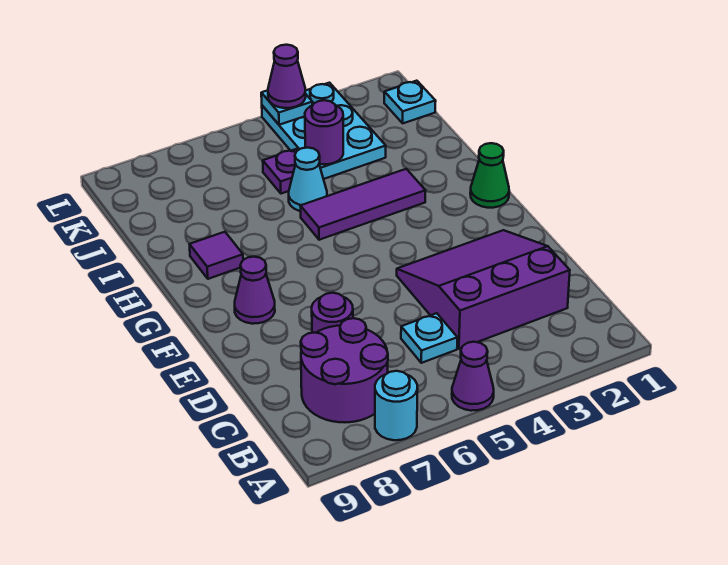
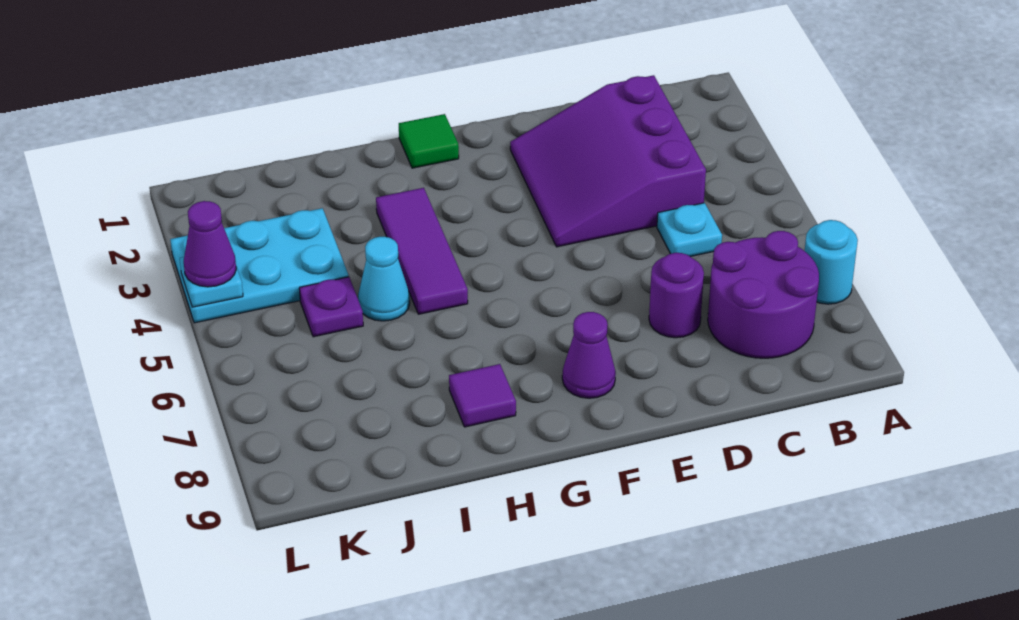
purple cone A5 level 1 -> none
green cone G1 level 1 -> green tile G1 level 1
purple round brick J4 level 2 -> none
cyan plate K1 level 1 -> none

